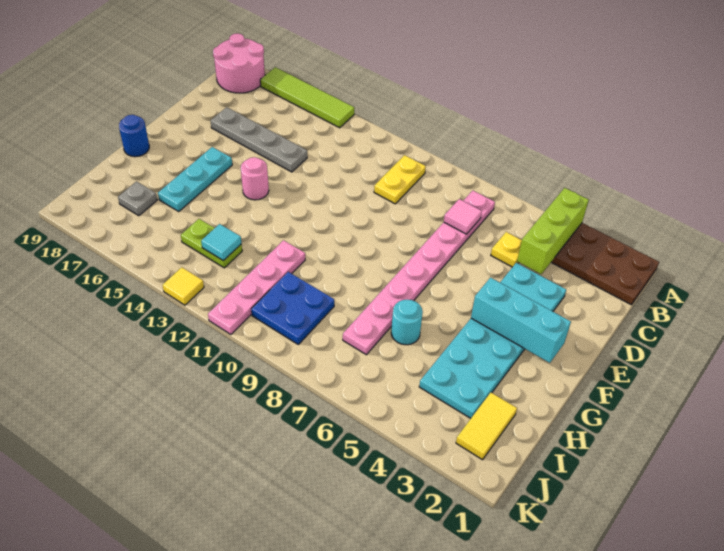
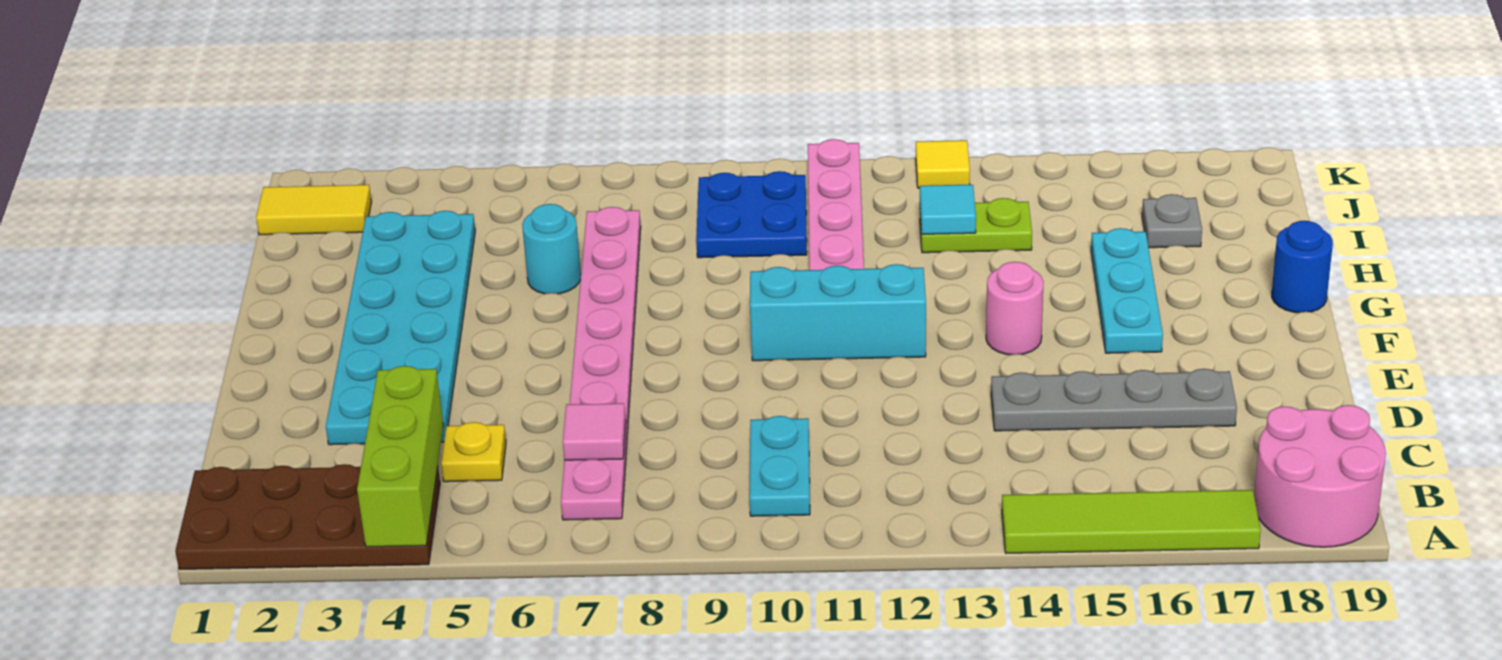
yellow plate B10:C10 level 1 -> cyan plate B10:C10 level 1
cyan brick F2:F4 level 2 -> cyan brick F10:F12 level 1
yellow tile I2:J2 level 1 -> yellow tile J1:J2 level 1

